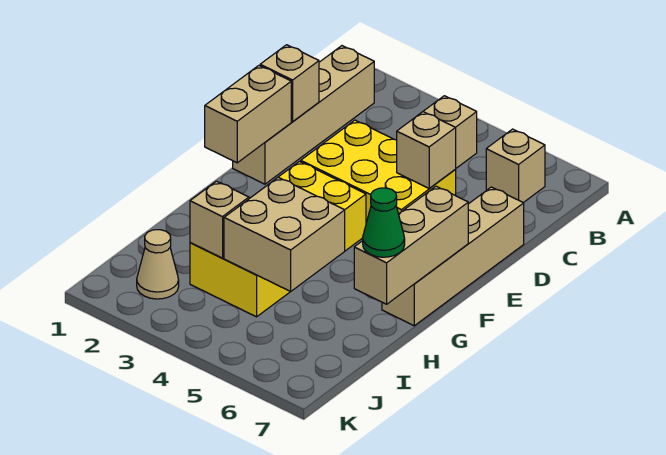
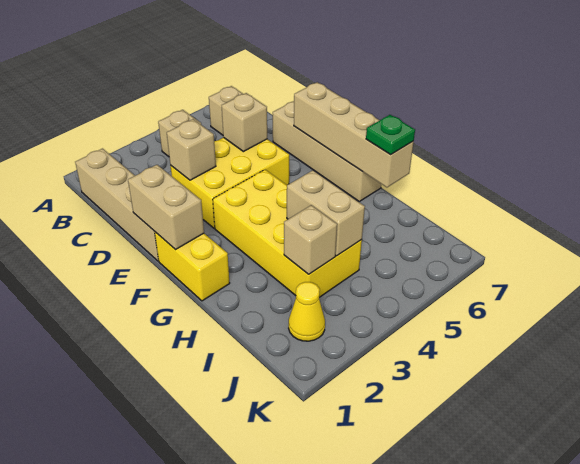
tan brick D1 level 2 -> tan brick D3 level 2
none -> yellow brick F1:G1 level 1
tan brick F7:H7 level 2 -> tan brick E7:H7 level 2
tan brick H4:I5 level 2 -> tan brick H4:I4 level 2
green cone H7 level 3 -> green plate H7 level 3
tan cone J2 level 1 -> yellow cone J2 level 1

